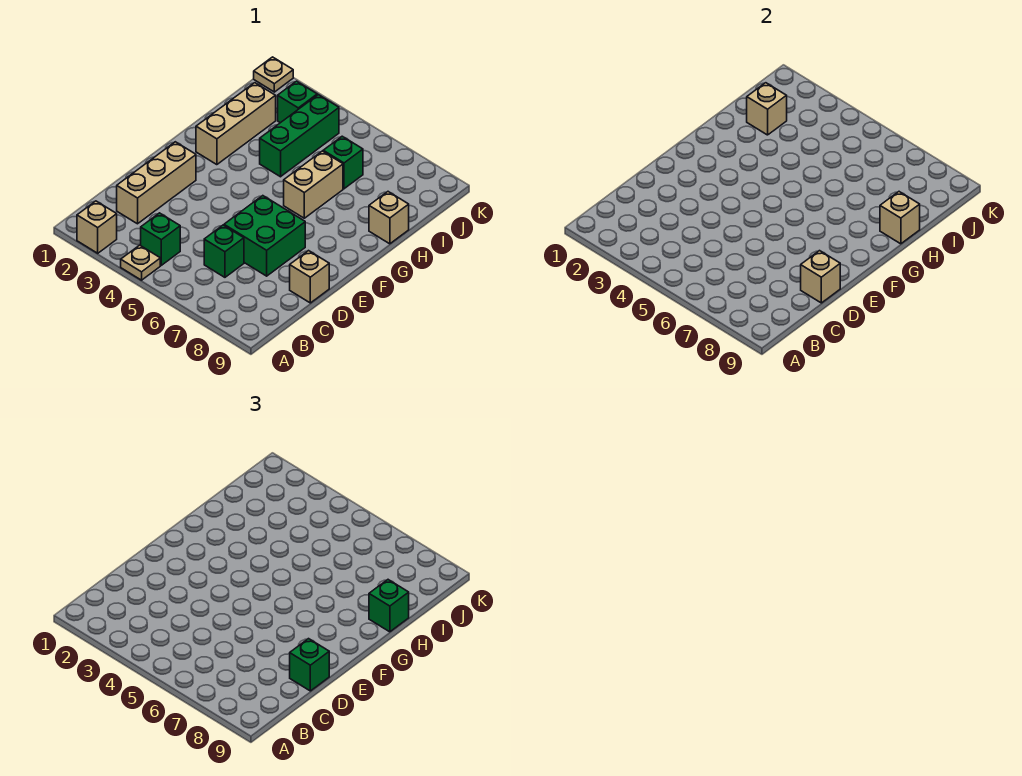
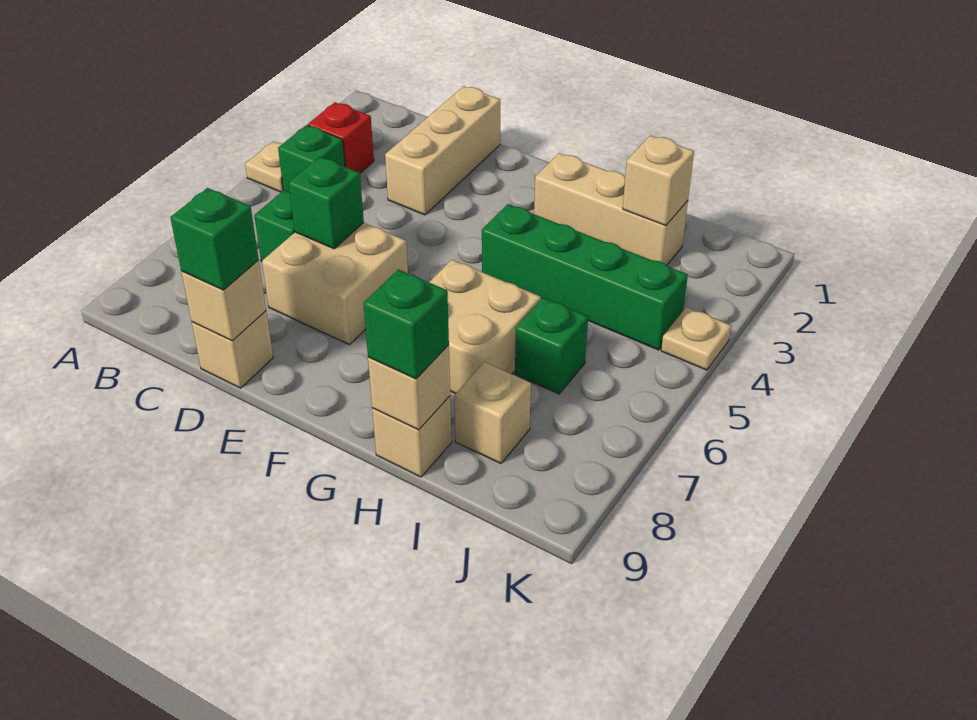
tan brick A2 level 1 -> tan brick I8 level 1
none -> red brick B3 level 1
tan brick C2:E2 level 1 -> tan brick D1:D3 level 1
green brick D6:E7 level 1 -> tan brick D6:E7 level 1
tan brick G6:H6 level 1 -> tan brick G6:H7 level 1
green brick H4:J4 level 1 -> green brick G4:J4 level 1
green brick J3 level 1 -> green brick D6 level 2
tan plate K1 level 1 -> tan plate K4 level 1

